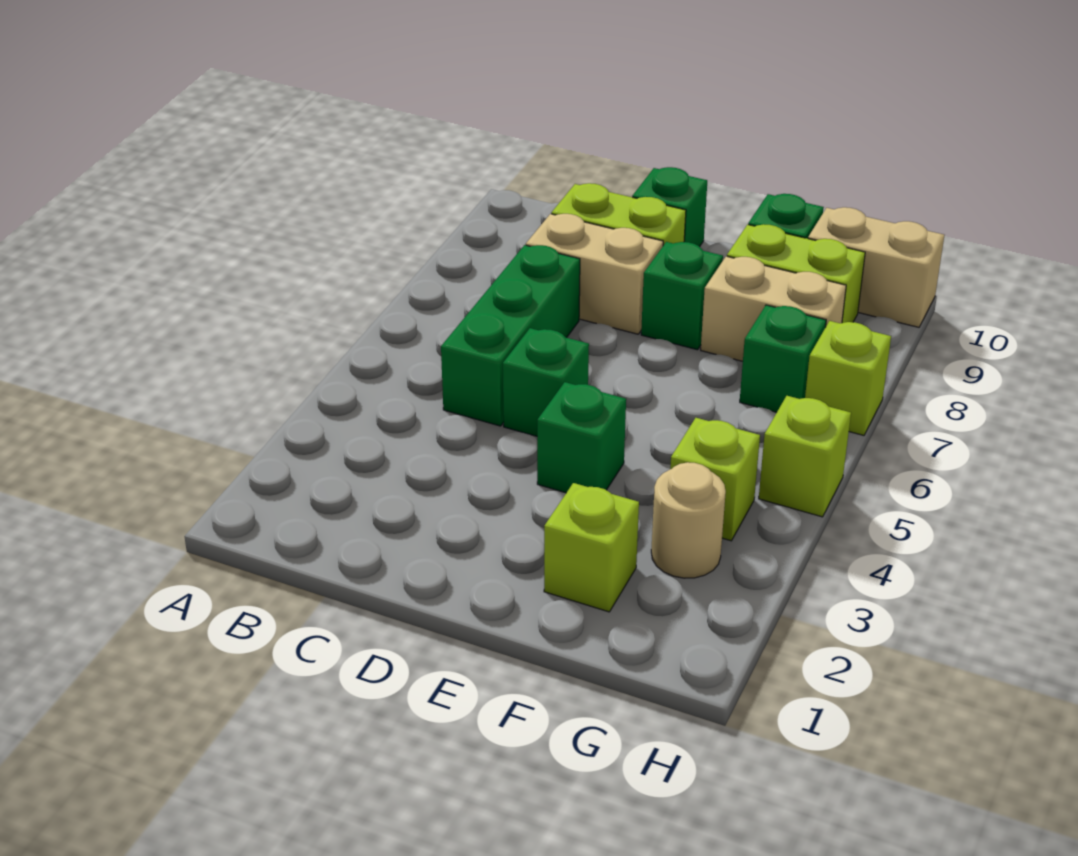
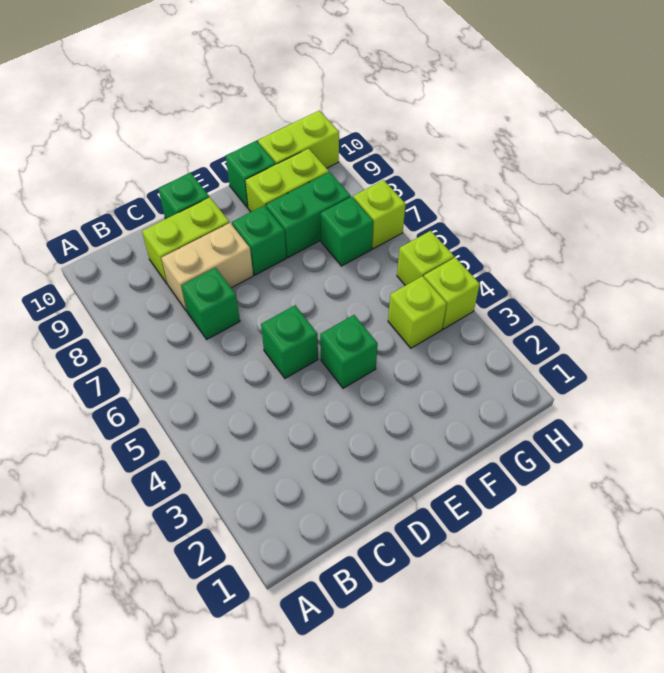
green brick C5:C7 level 1 -> green brick C7 level 1
lime brick F2 level 1 -> lime brick H4 level 1
tan brick F8:G8 level 1 -> green brick F8:G8 level 1
tan round brick G3 level 1 -> none
tan brick G10:H10 level 1 -> lime brick G10:H10 level 1

